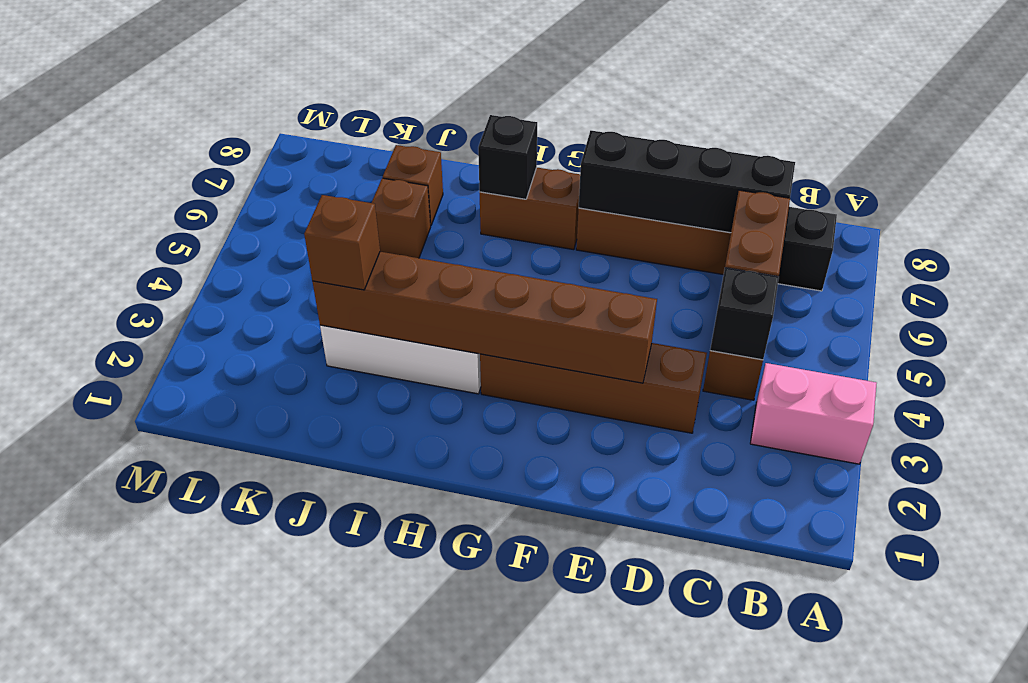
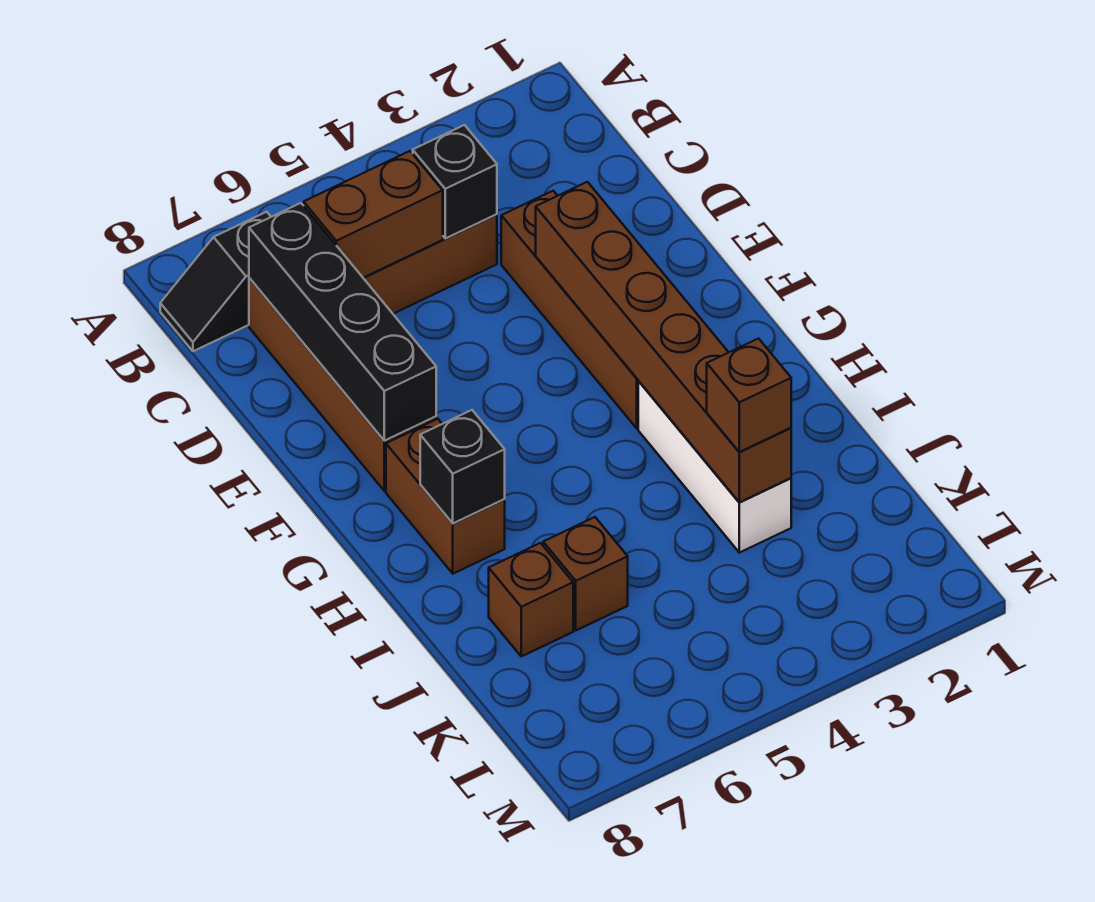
pink brick A3:B3 level 1 -> none

